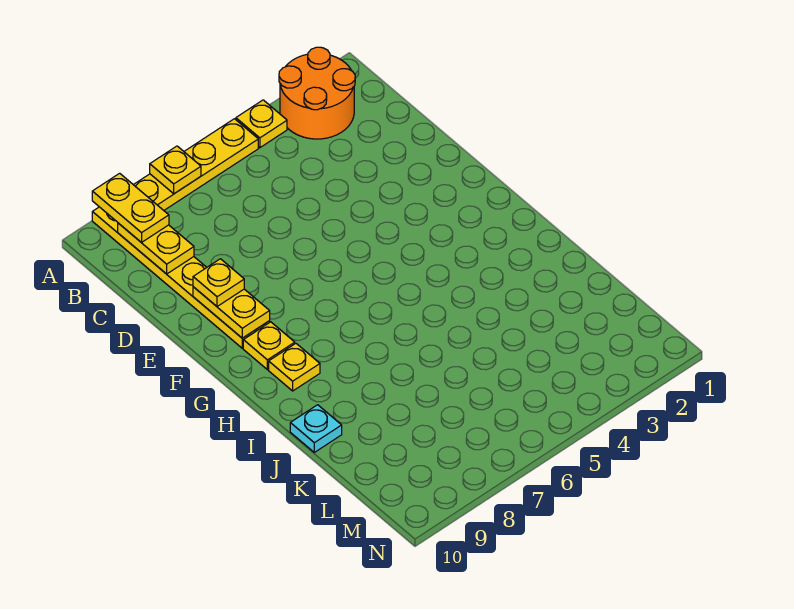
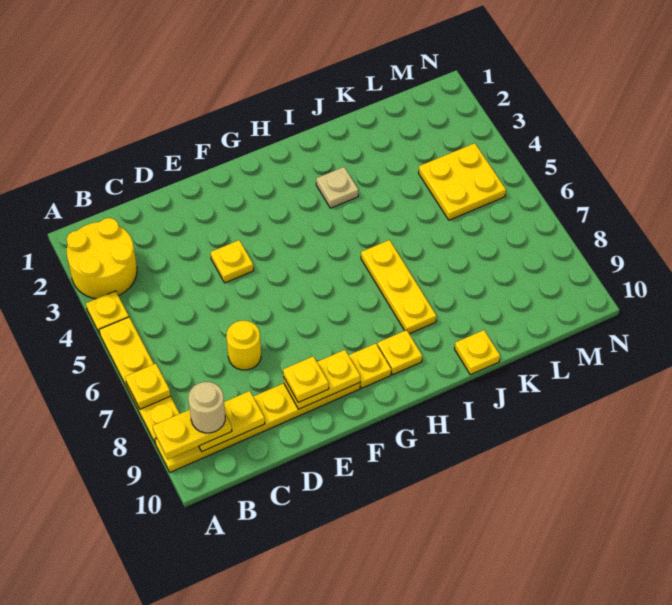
orange round brick A2:B3 level 1 -> yellow round brick A2:B3 level 1
none -> tan round brick B9 level 4
none -> yellow round brick D7 level 1
none -> yellow plate E4 level 1
none -> tan plate I3 level 1
none -> yellow plate I6:I8 level 1
cyan plate J10 level 1 -> yellow plate J10 level 1
none -> yellow plate L4:M5 level 1

